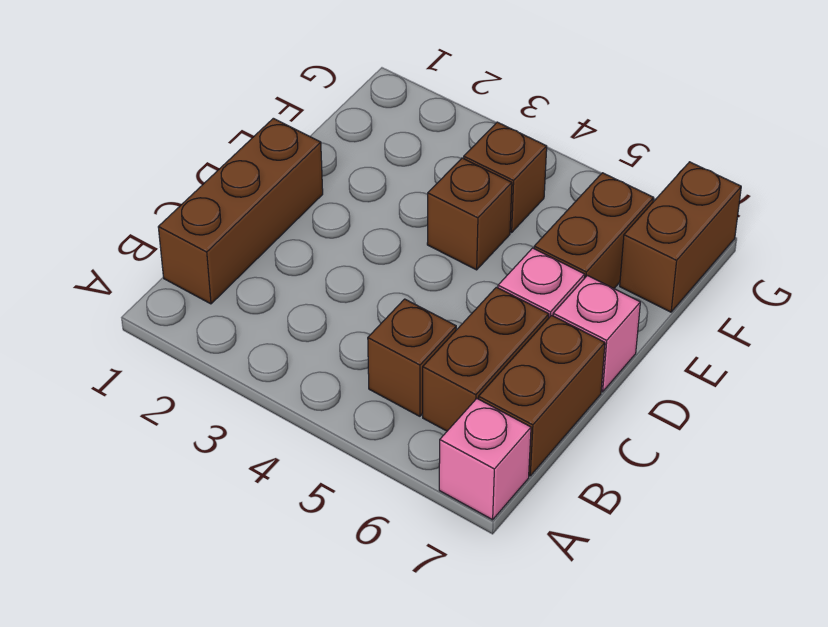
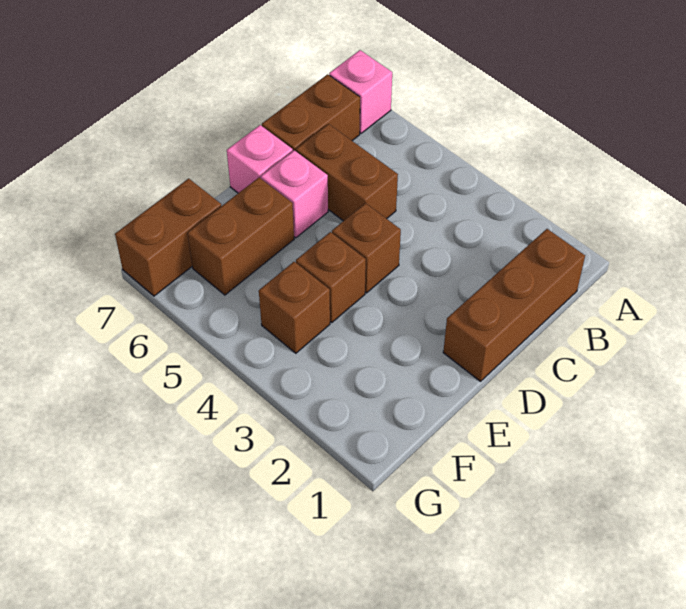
brown brick B5 level 1 -> brown brick D4 level 1
brown brick B6:C6 level 1 -> brown brick C5:C6 level 1

